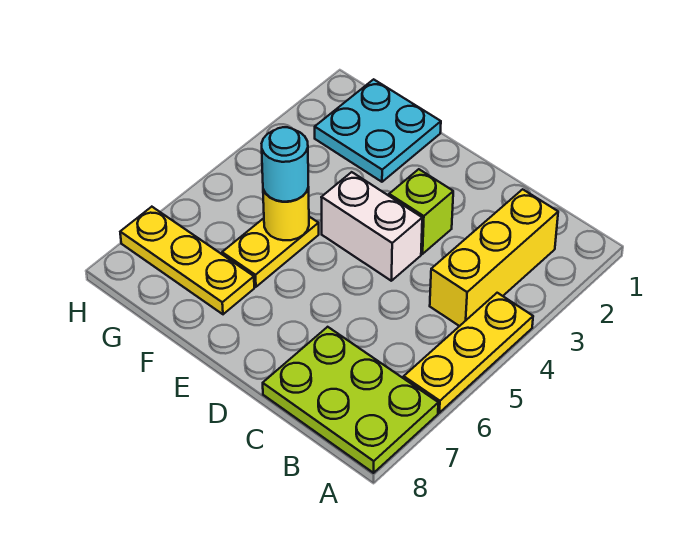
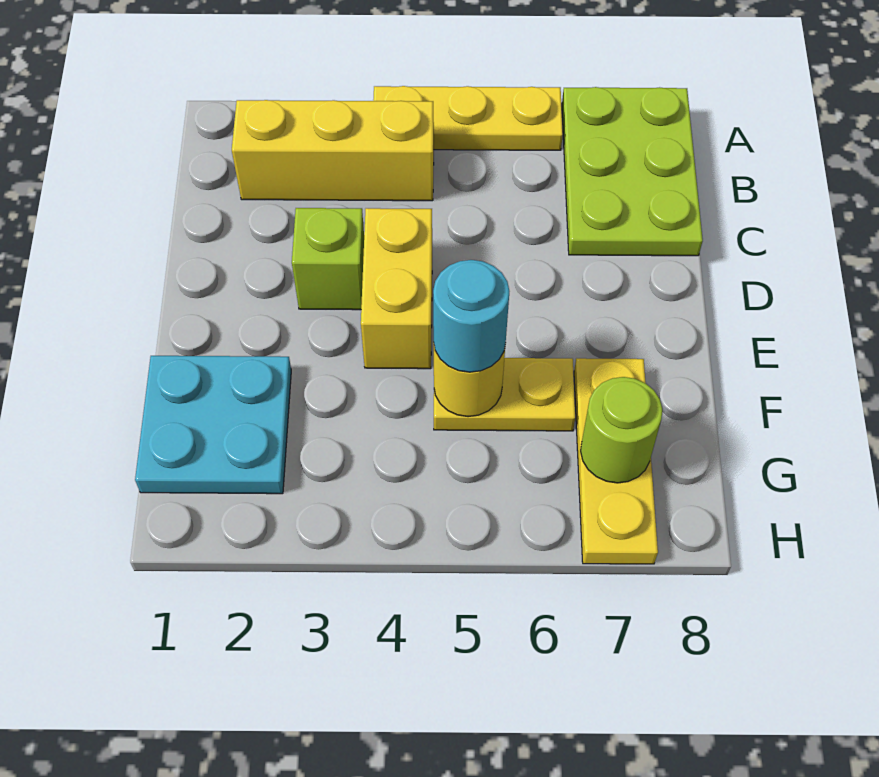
white brick D4:E4 level 1 -> yellow brick D4:E4 level 1
none -> lime round brick G7 level 2

